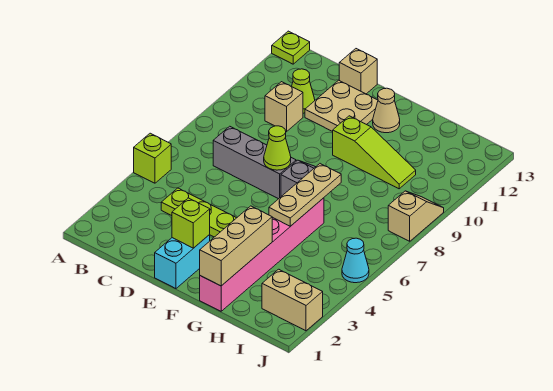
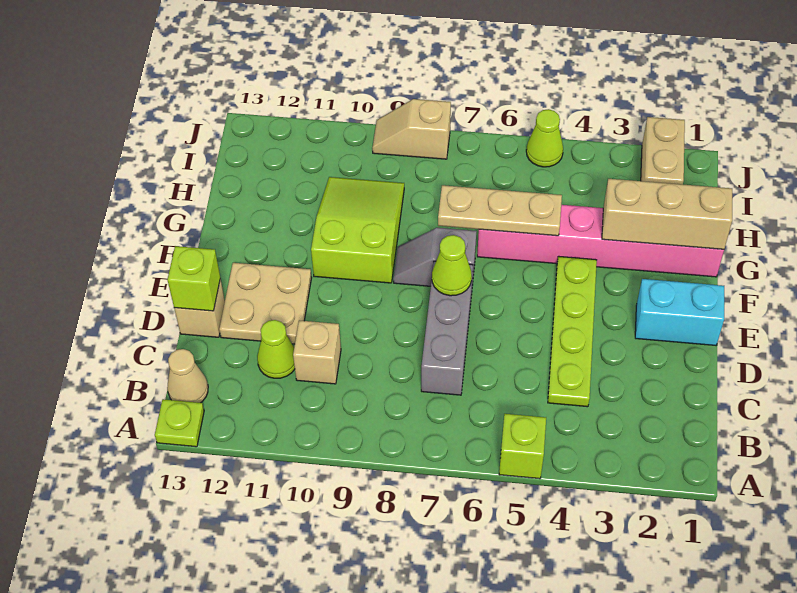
lime brick E2 level 2 -> lime brick D13 level 2
lime slope F10:H10 level 1 top F -> lime slope F9:H10 level 1 top F
tan cone F12 level 1 -> tan cone B13 level 1
cyan cone J5 level 1 -> lime cone J5 level 1

